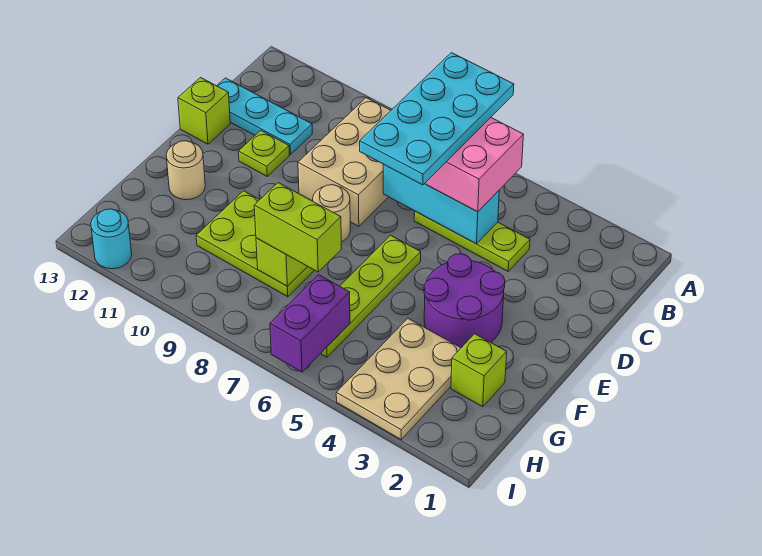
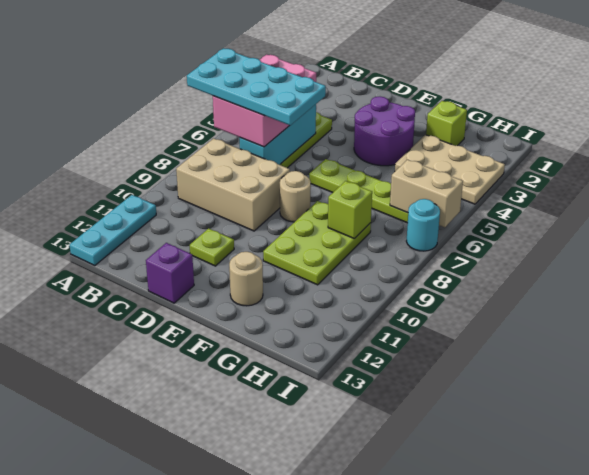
cyan plate C11:C13 level 1 -> cyan plate A11:A13 level 1
lime brick D13 level 1 -> purple brick D13 level 1
lime brick G7:G8 level 3 -> none
purple brick H6:I6 level 2 -> tan brick H6:I6 level 2
cyan round brick I12 level 1 -> cyan round brick I7 level 1

